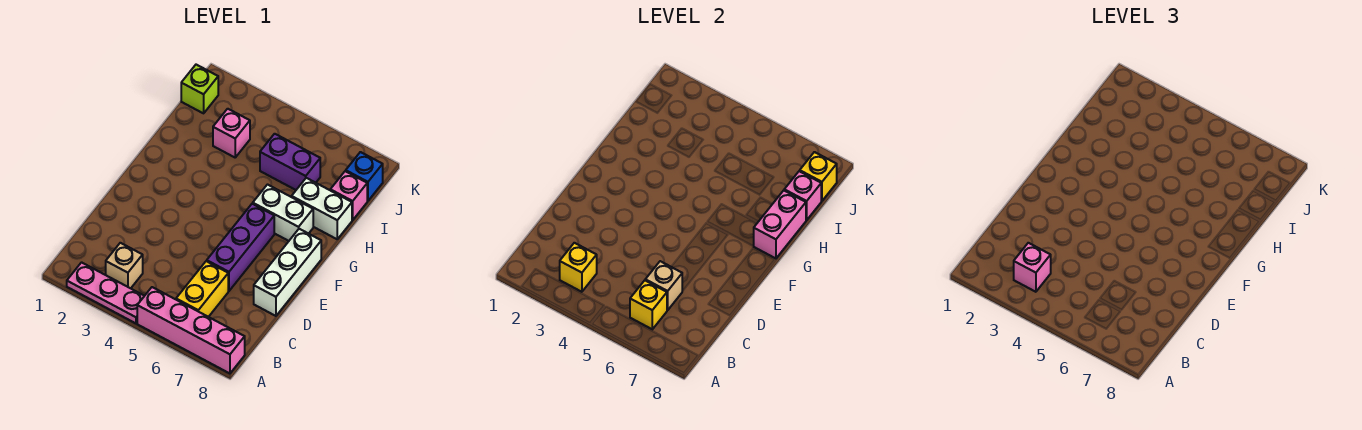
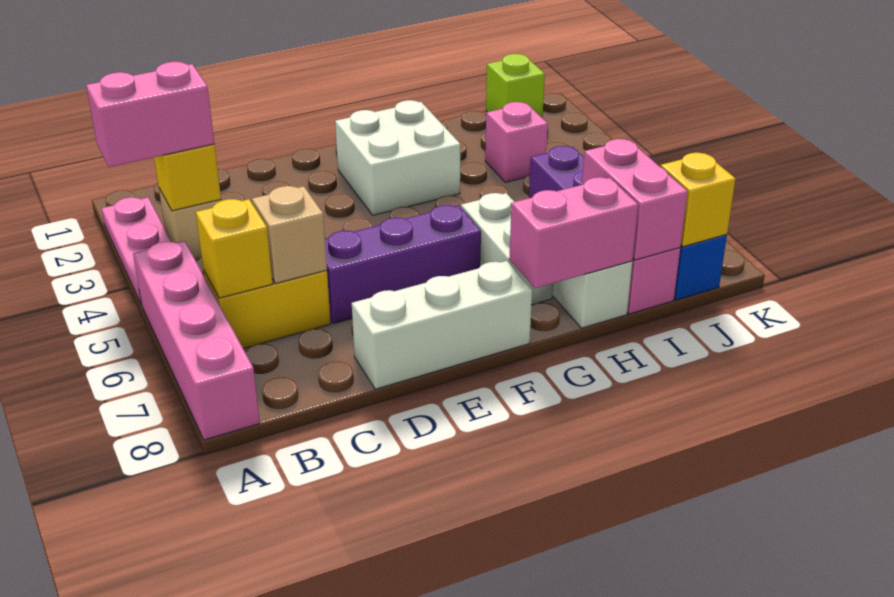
pink brick B3 level 3 -> pink brick A3:B3 level 3
none -> white brick F2:G3 level 1
pink brick I8 level 2 -> pink brick I7:I8 level 2

